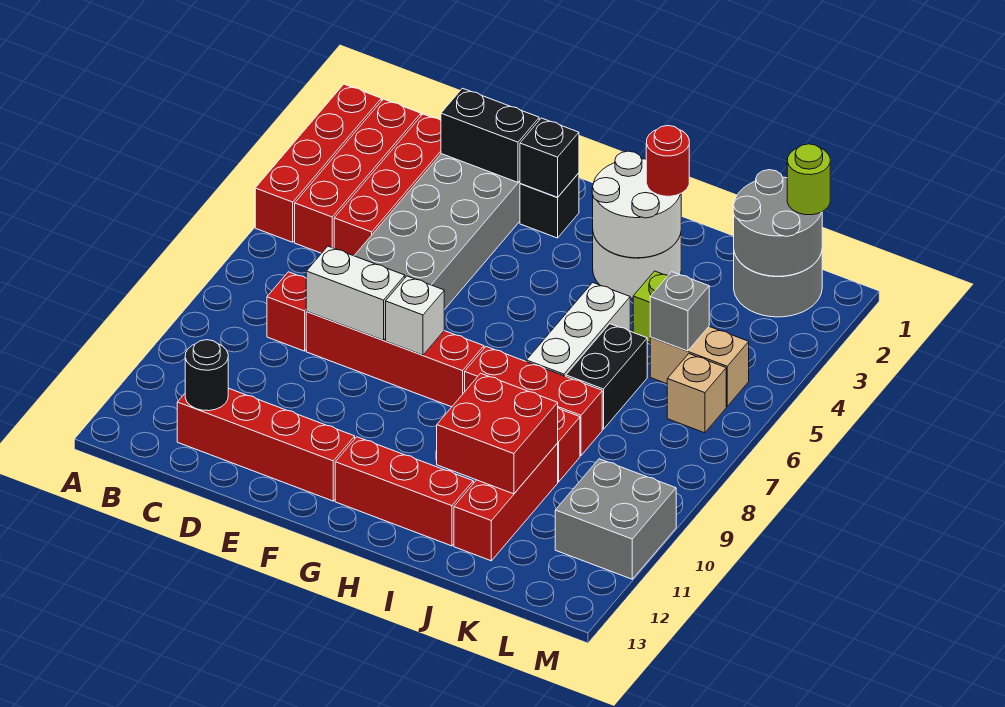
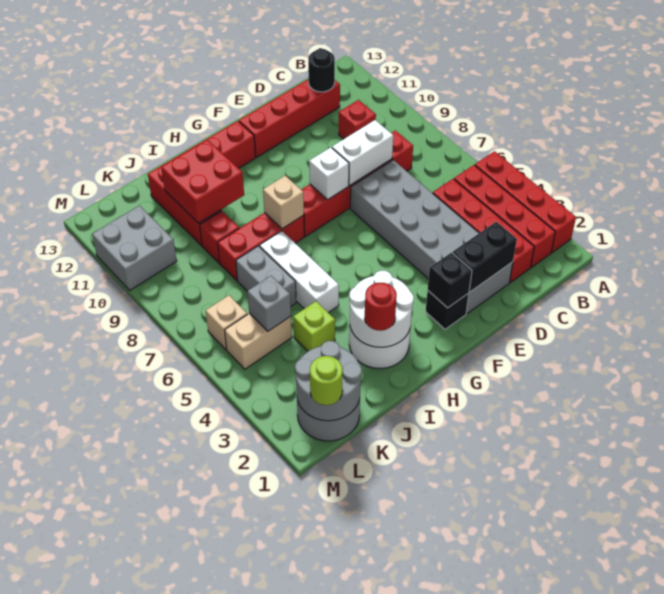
none -> red brick C10 level 1
none -> tan brick H8 level 2
black brick J6:J7 level 1 -> grey brick J6:J7 level 1

